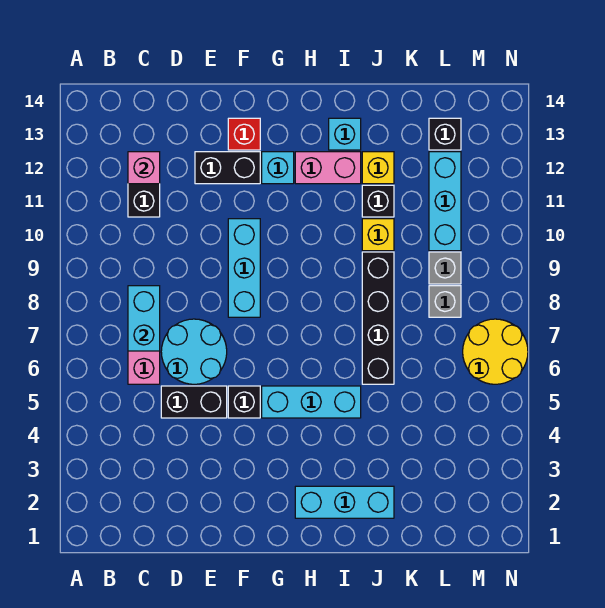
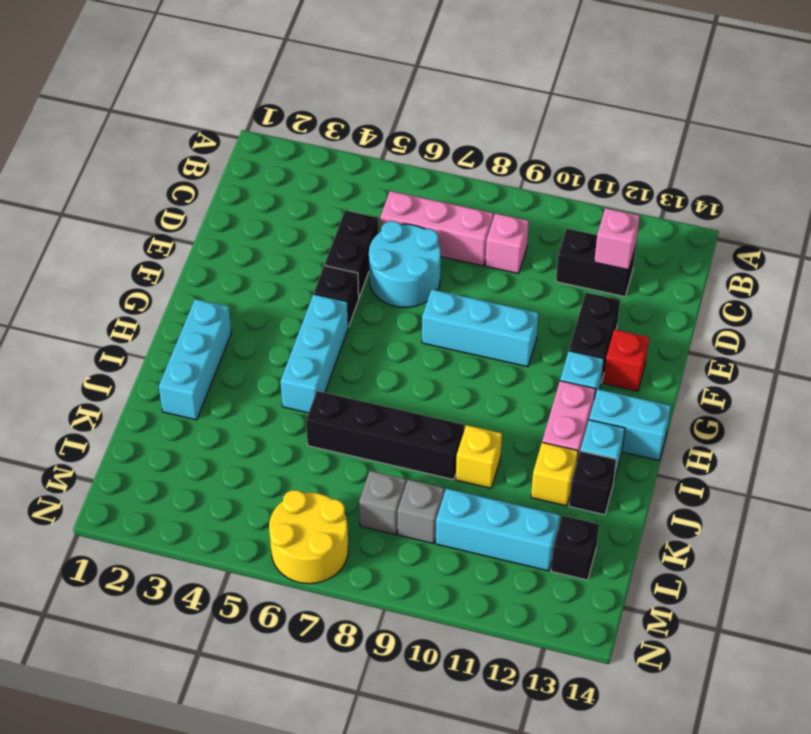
cyan brick C7:C8 level 2 -> cyan brick H13:H14 level 1
none -> pink brick C9 level 1
black brick J11 level 1 -> black brick J13 level 1

